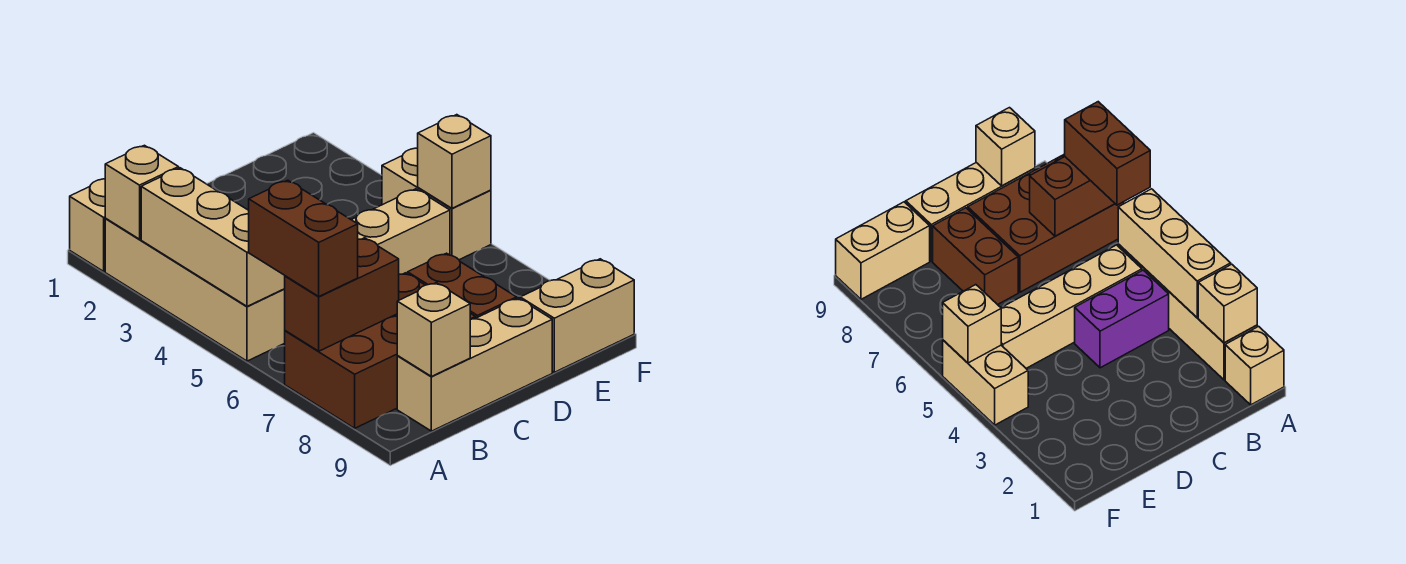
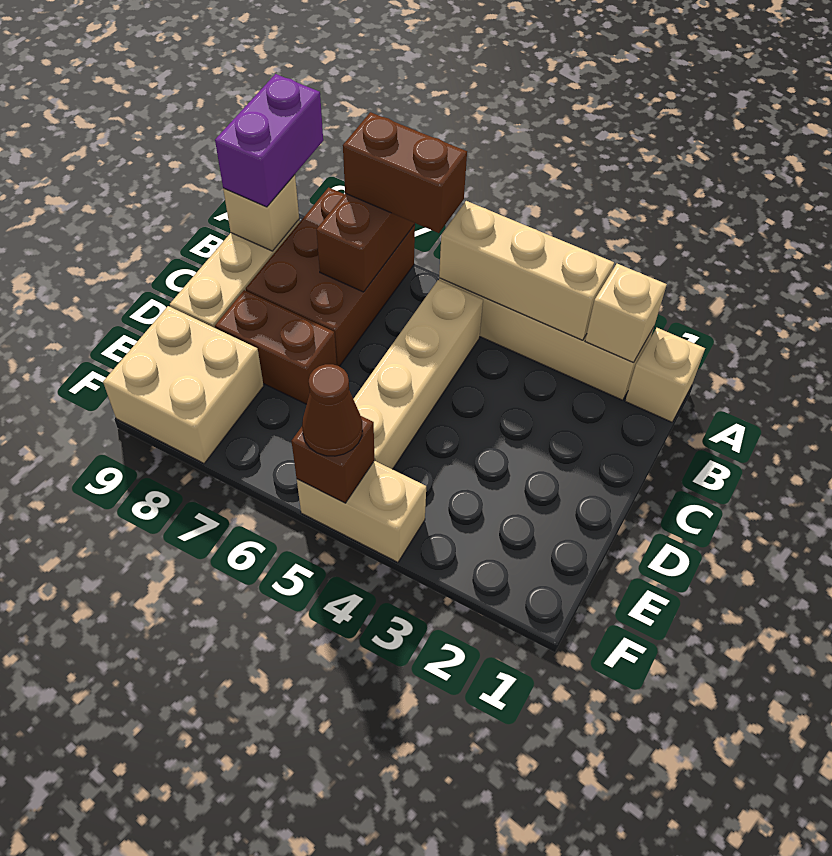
purple brick B4:C4 level 1 -> purple brick A9:B9 level 3
tan brick E9:F9 level 1 -> tan brick E8:F9 level 1
tan brick F5 level 2 -> brown brick F5 level 2
none -> brown cone F5 level 3

